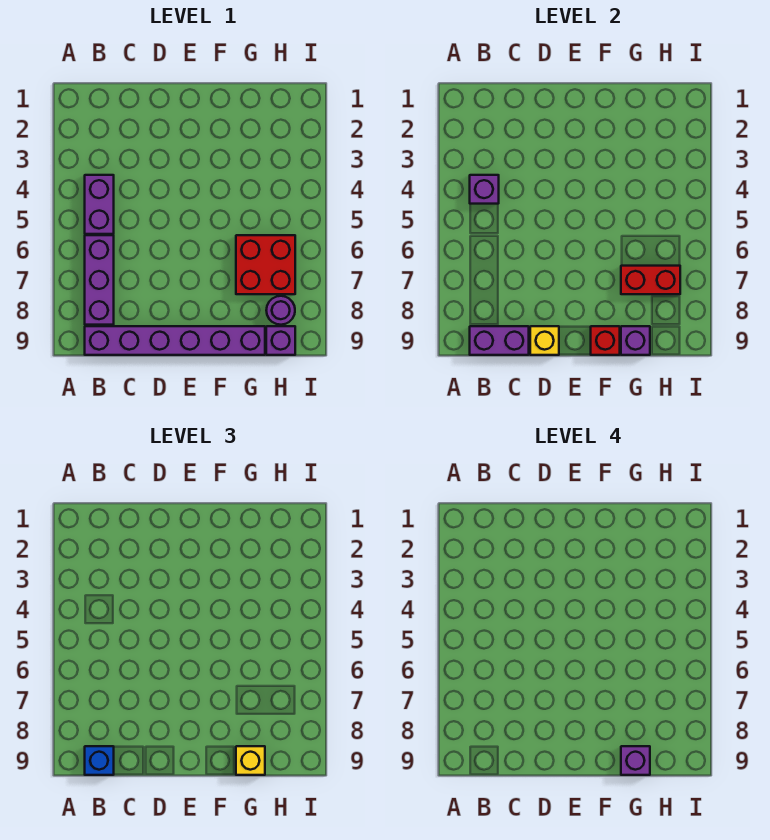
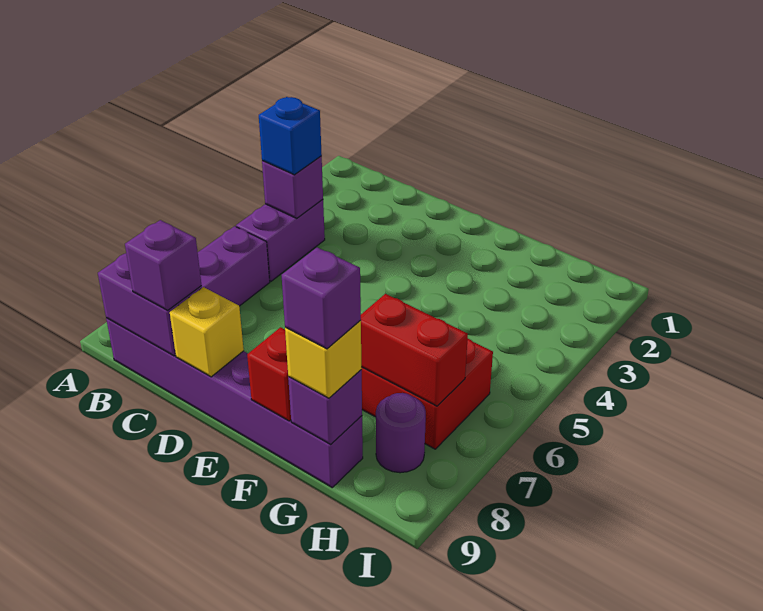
blue brick B9 level 3 -> blue brick B4 level 3
purple brick H9 level 1 -> purple brick C9 level 3

